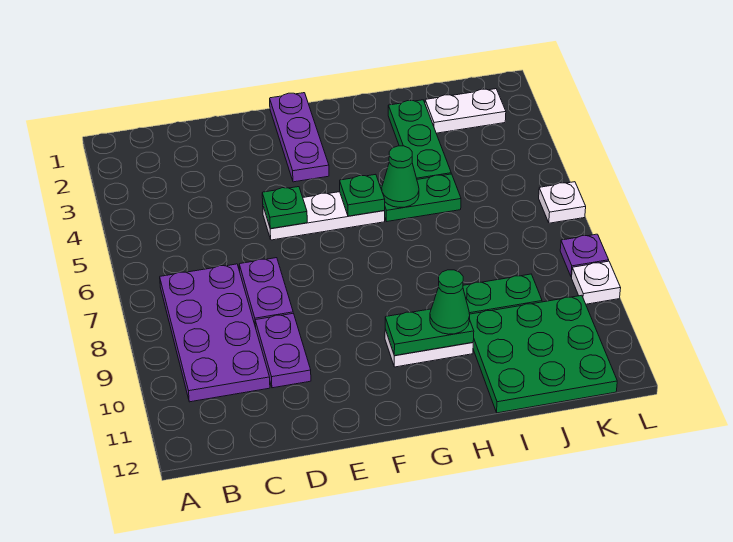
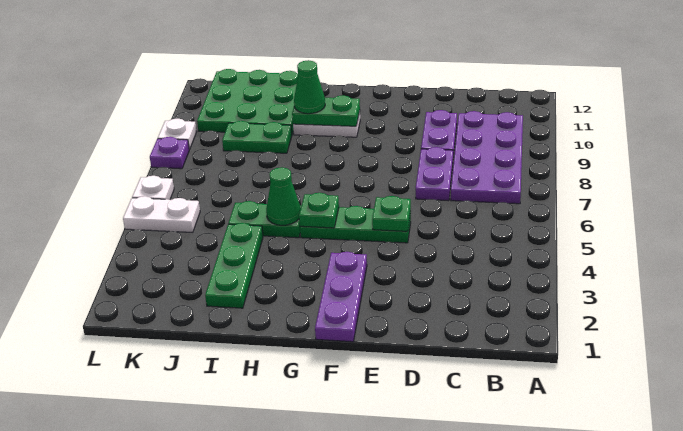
white plate E5:G5 level 1 -> green plate E5:G5 level 1
white plate J2:K2 level 1 -> white plate K5:L5 level 1

